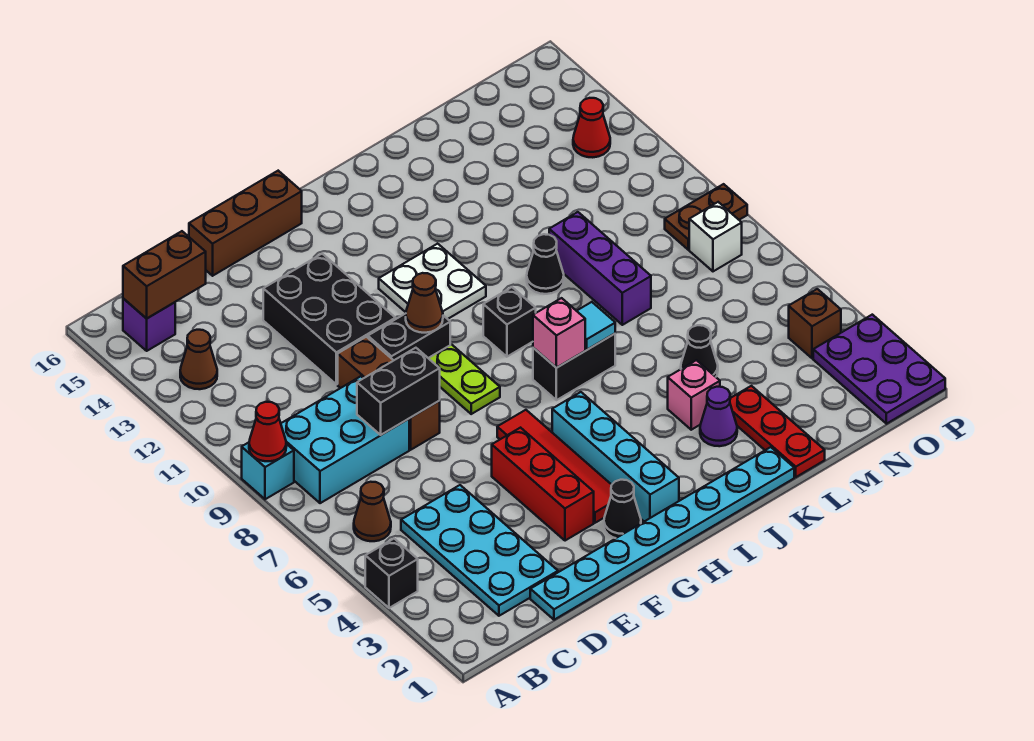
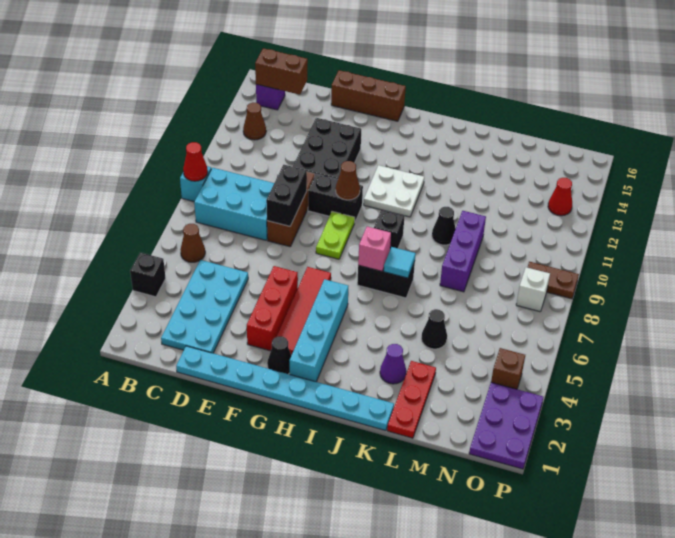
black brick D8:E8 level 2 -> black brick E8:E9 level 2
pink brick K4 level 1 -> none

